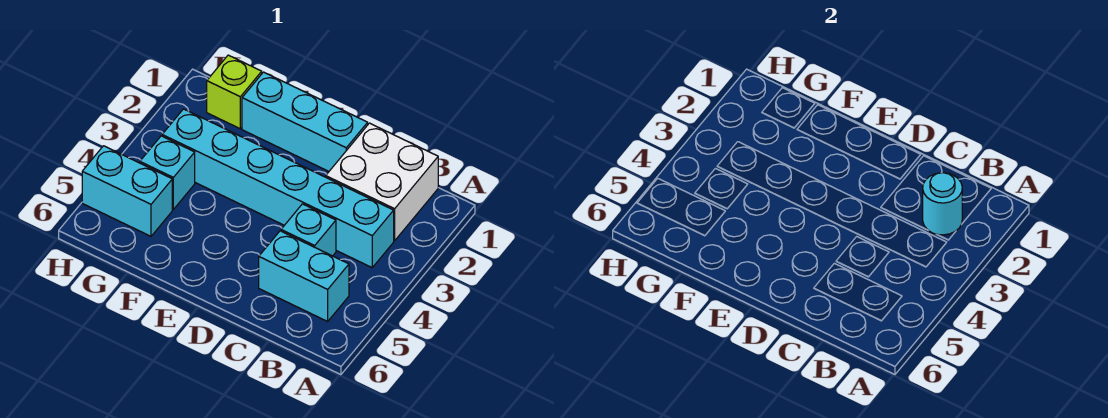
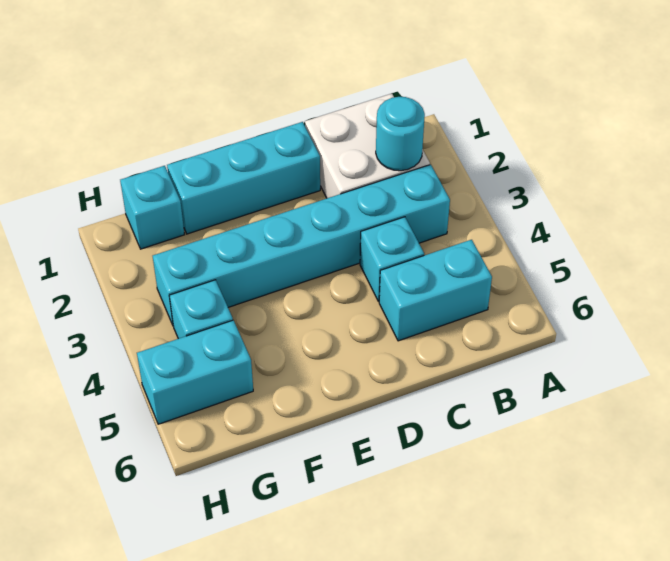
lime brick G1 level 1 -> cyan brick G1 level 1

